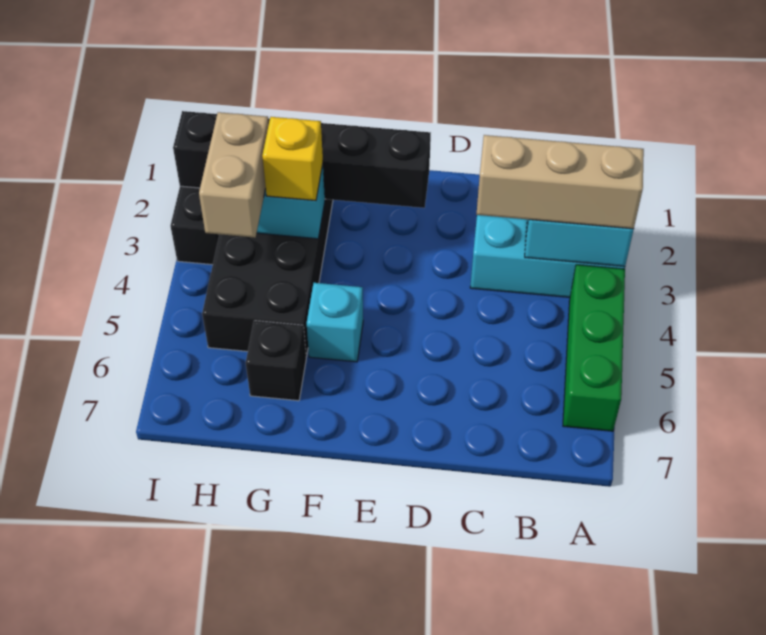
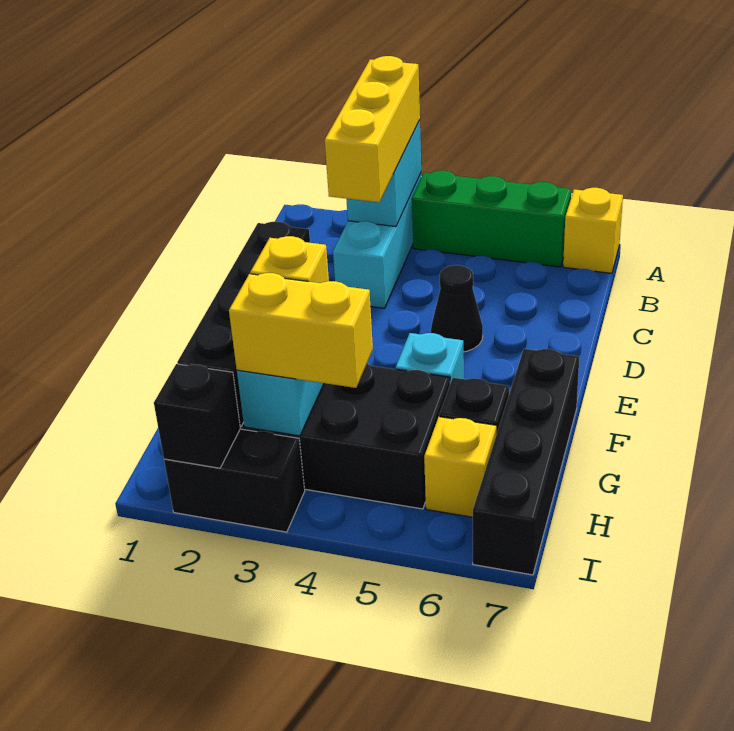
tan brick A3:C3 level 3 -> yellow brick A3:C3 level 3
none -> yellow brick A7 level 1
none -> black cone D5 level 1
none -> black brick F7:I7 level 1
tan brick H3:H4 level 3 -> yellow brick H3:H4 level 3
none -> yellow brick H6 level 1

